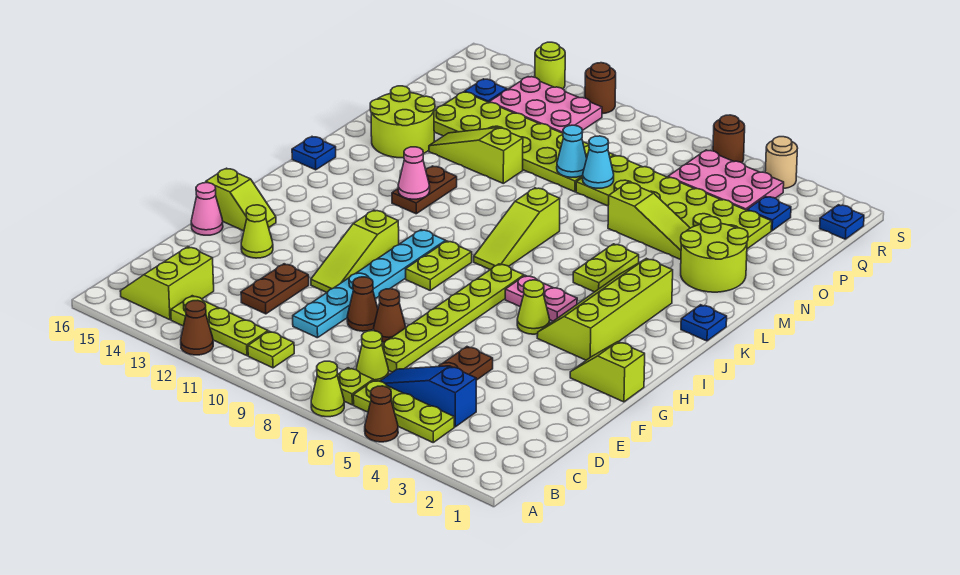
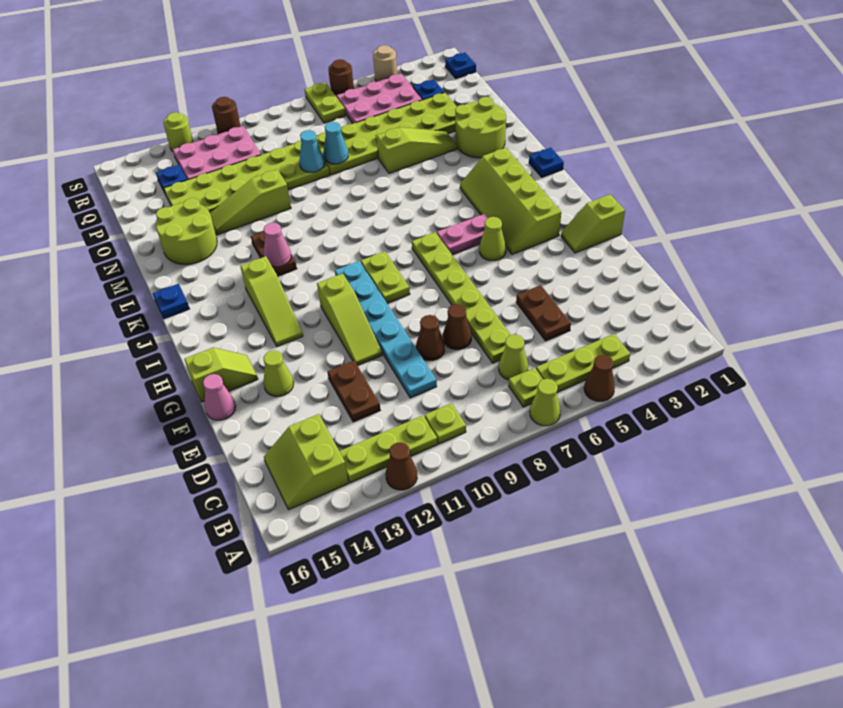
blue slope C4:C6 level 1 top 4 -> none
lime slope J8:L8 level 1 top L -> lime slope H13:J13 level 1 top J
lime plate K5:L5 level 1 -> lime plate R7:S7 level 1

